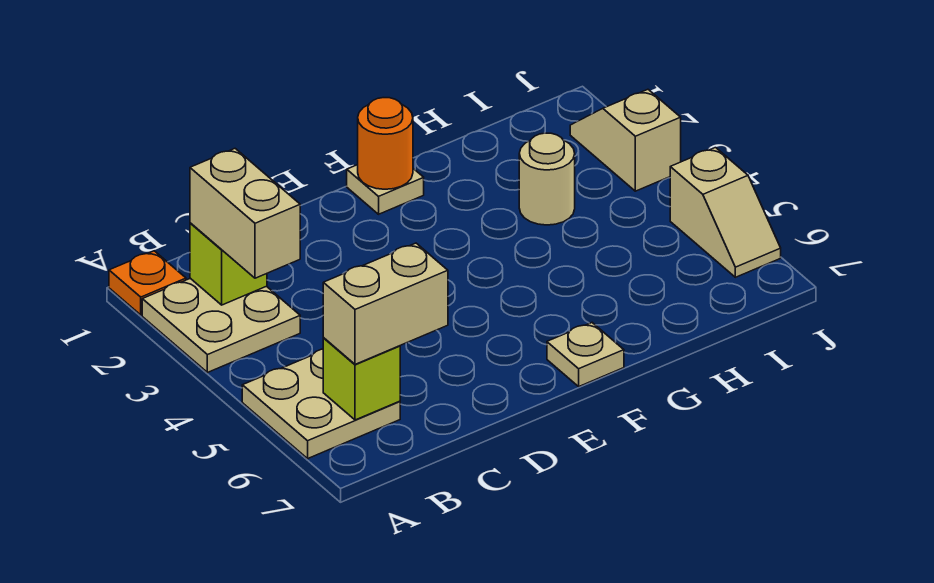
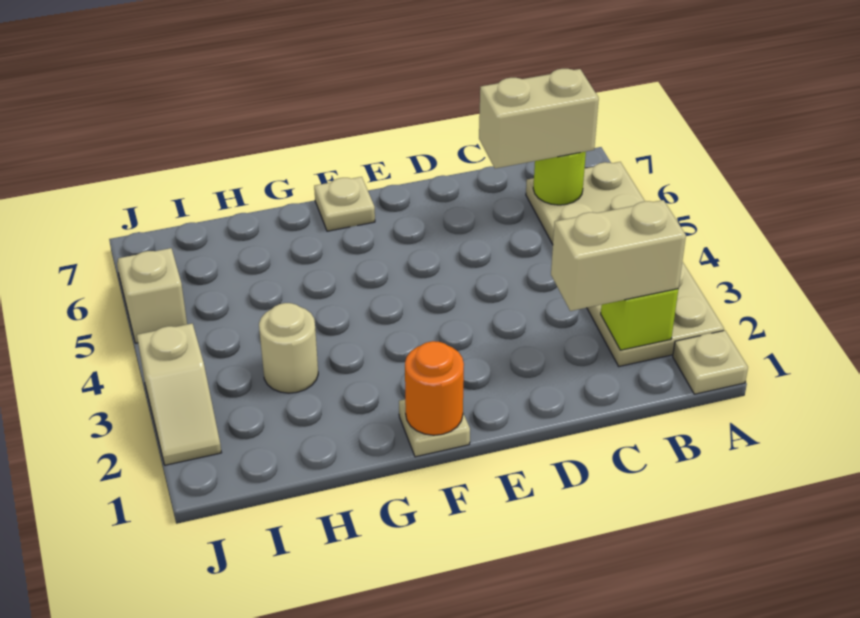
orange plate A1 level 1 -> tan plate A1 level 1
tan brick B2:B3 level 3 -> tan brick B2:C2 level 3
lime brick B6 level 2 -> lime round brick B6 level 2

